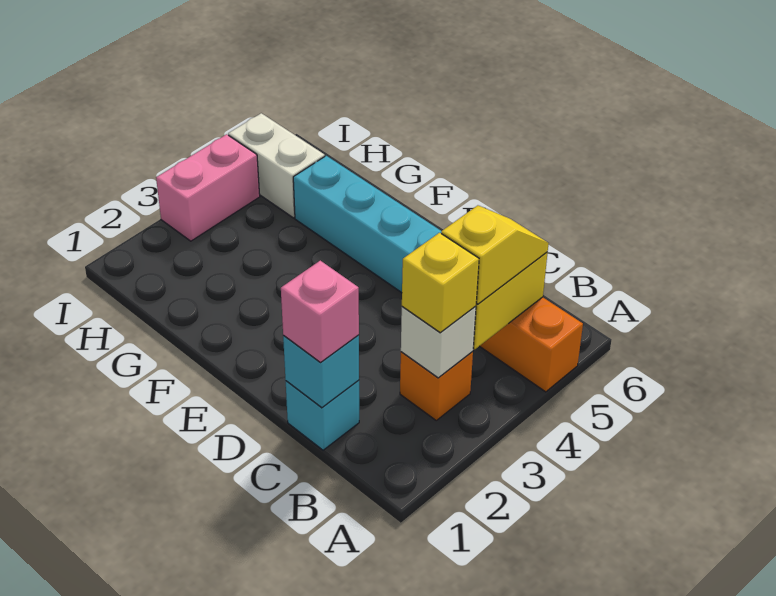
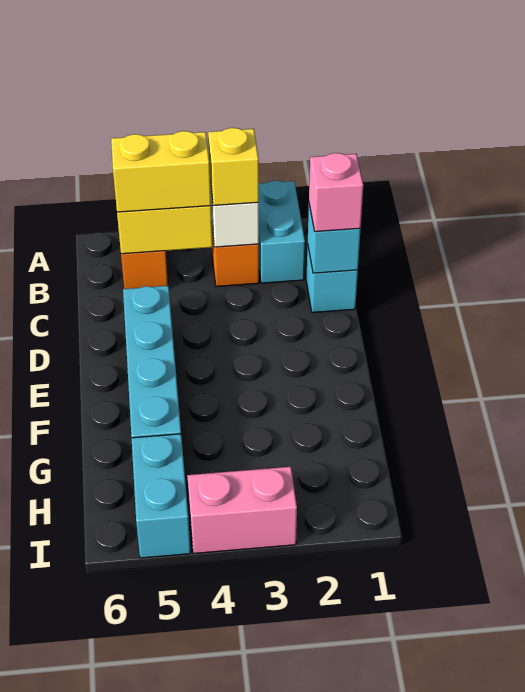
none -> cyan brick A2:B2 level 1
yellow slope B4:B5 level 3 top 4 -> yellow brick B4:B5 level 3
white brick H5:I5 level 1 -> cyan brick H5:I5 level 1

